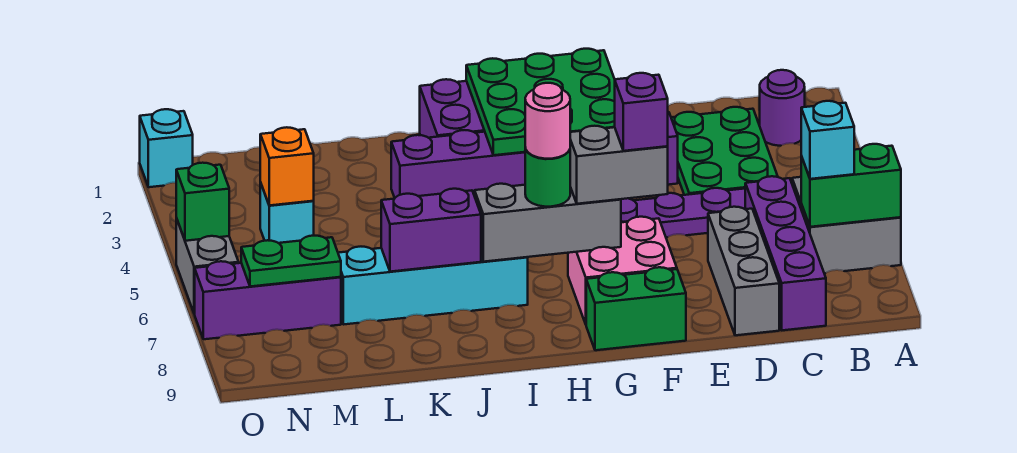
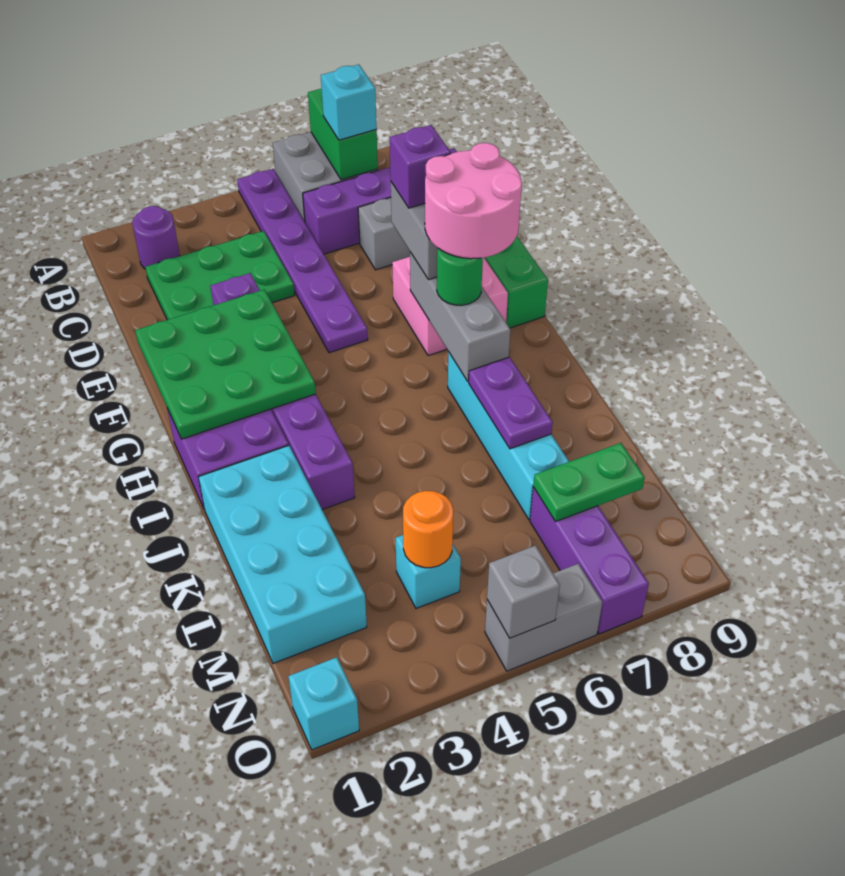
pink round brick H7 level 4 -> pink round brick G7:H8 level 4
none -> cyan brick J1:M2 level 1
purple brick J7:K7 level 2 -> purple plate J7:K7 level 2
orange brick M4 level 2 -> orange round brick M4 level 2
green plate M7:N7 level 2 -> green plate M7:M8 level 2
green brick O5 level 2 -> grey brick O5 level 2

